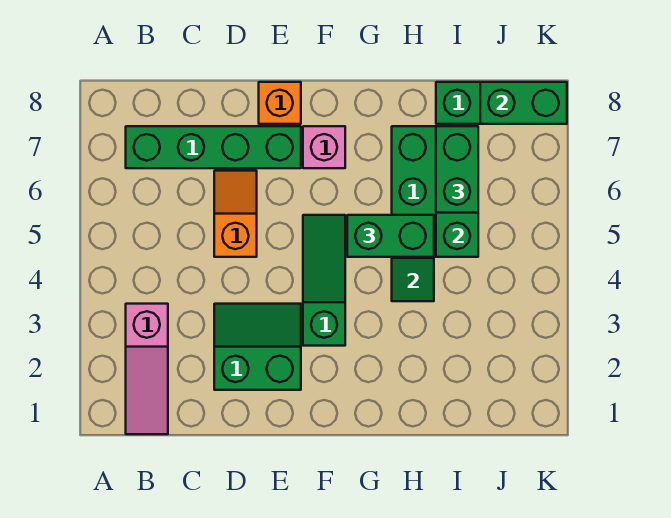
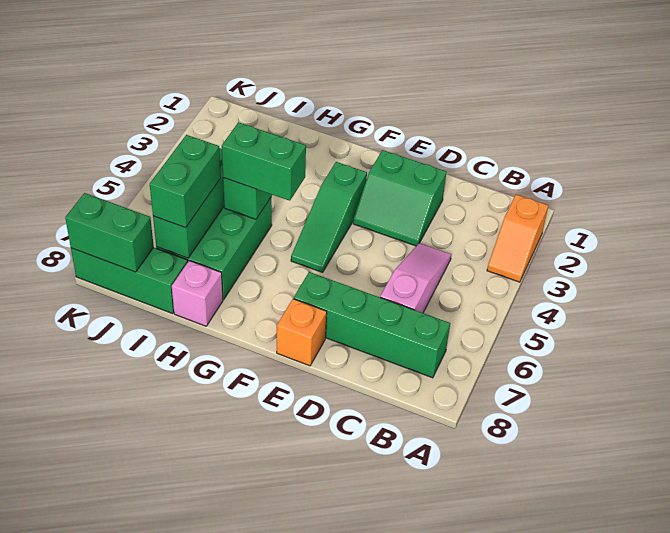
pink slope B1:B3 level 1 top 3 -> pink slope C4:C6 level 1 top 6
orange slope D5:D6 level 1 top 5 -> orange slope A2:A3 level 1 top 2
pink brick F7 level 1 -> pink brick H8 level 1

